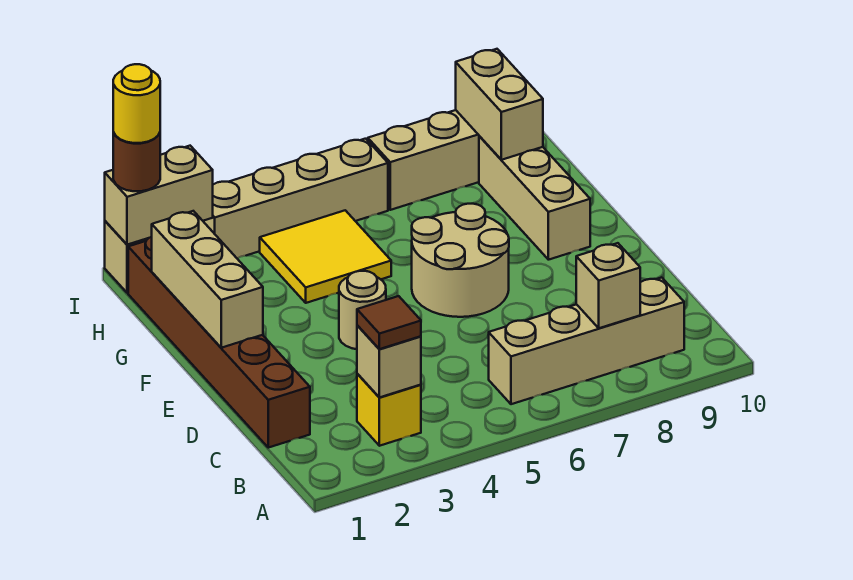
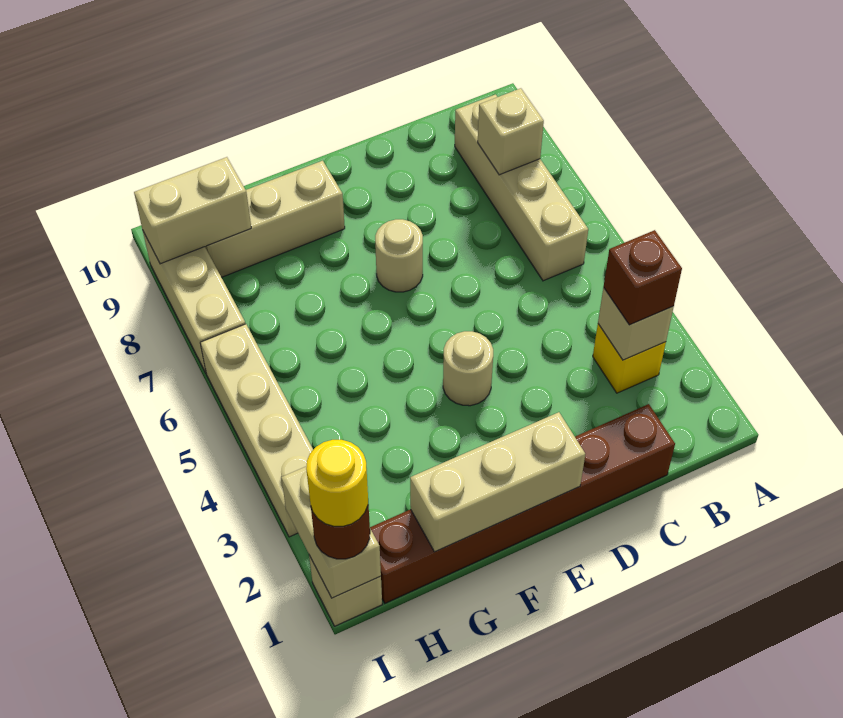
brown tile B3 level 3 -> brown brick B3 level 3
tan round brick E6:F7 level 1 -> tan round brick E7 level 1
yellow tile G4:H5 level 1 -> none

